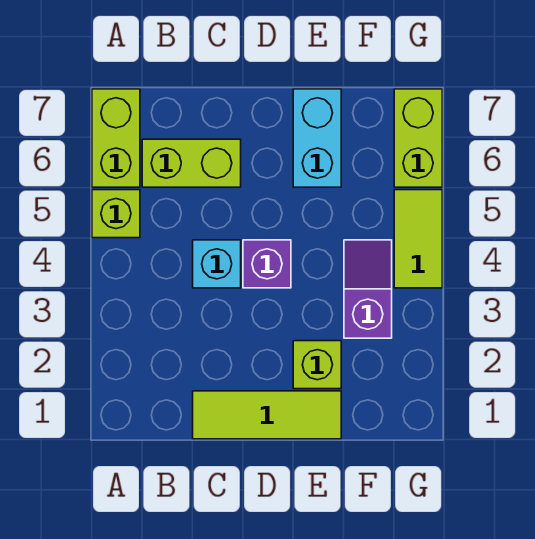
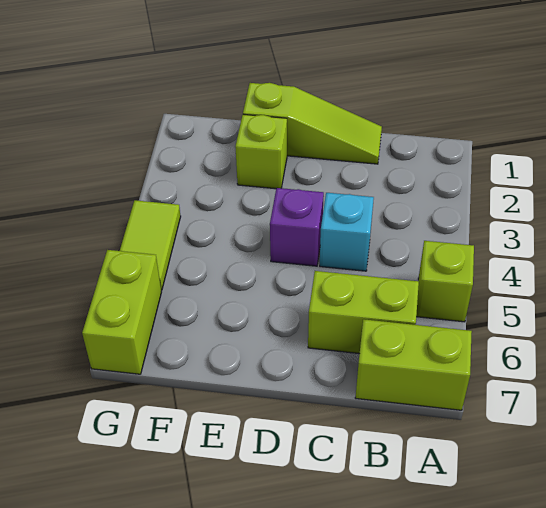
lime brick A6:A7 level 1 -> lime brick A7:B7 level 1
lime tile C1:E1 level 1 -> lime slope C1:E1 level 1 top E
cyan brick E6:E7 level 1 -> none
purple slope F3:F4 level 1 top 3 -> none

